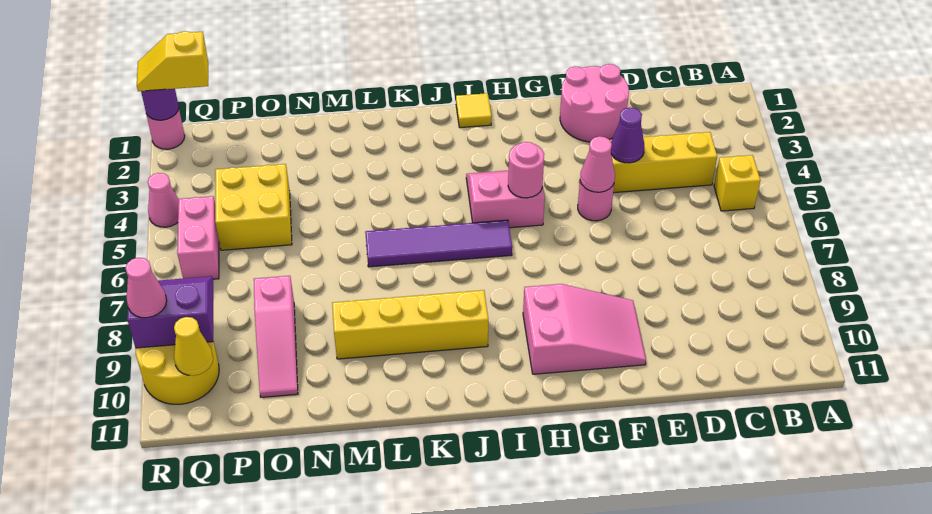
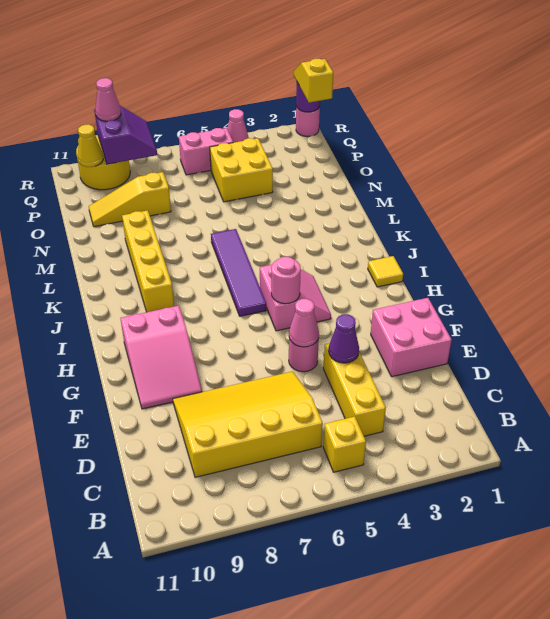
none -> yellow slope C6:E9 level 1 top C
pink round brick E1:F2 level 1 -> pink brick E1:F2 level 1
pink slope O8:O10 level 1 top 8 -> yellow slope O8:O10 level 1 top 8

